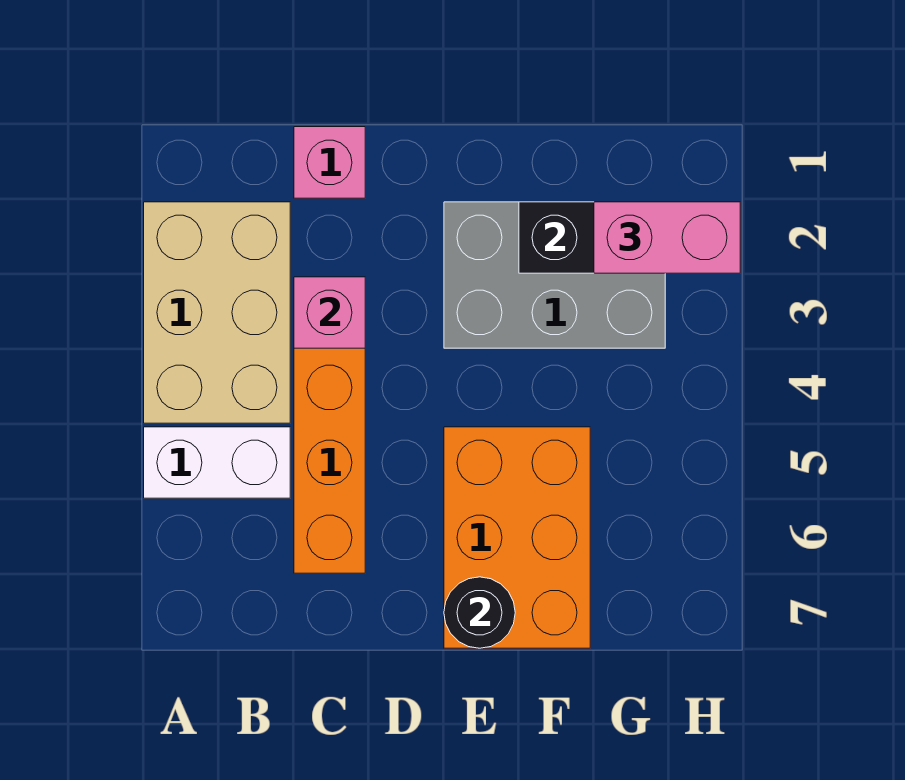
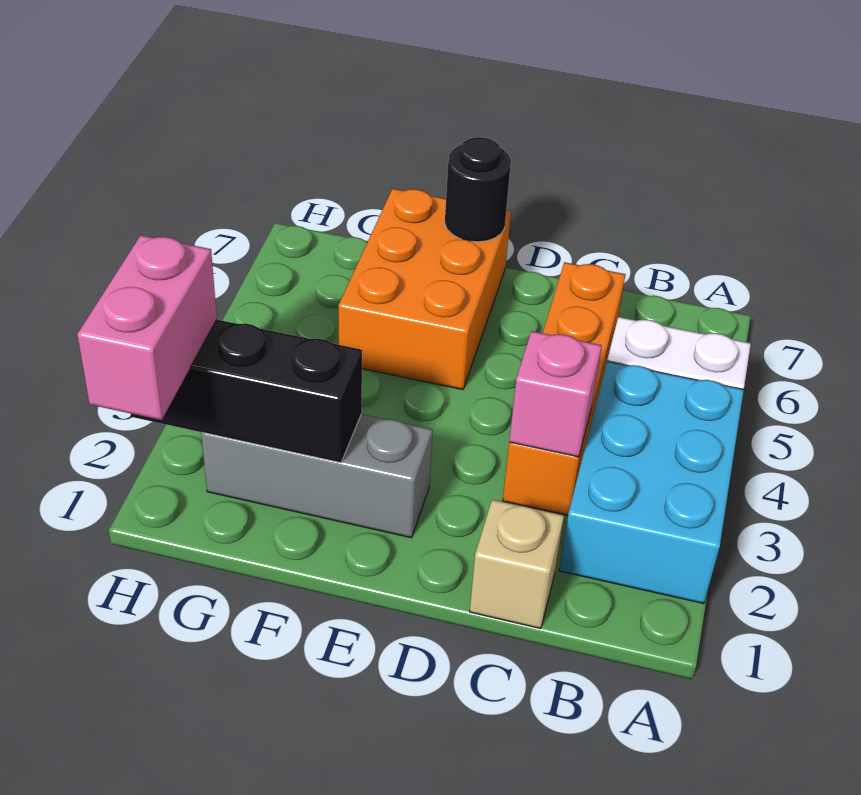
tan brick A2:B4 level 1 -> cyan brick A2:B4 level 1
pink brick C1 level 1 -> tan brick C1 level 1
grey brick E2:G3 level 1 -> grey brick E2:G2 level 1
pink brick G2:H2 level 3 -> pink brick H1:H2 level 3

